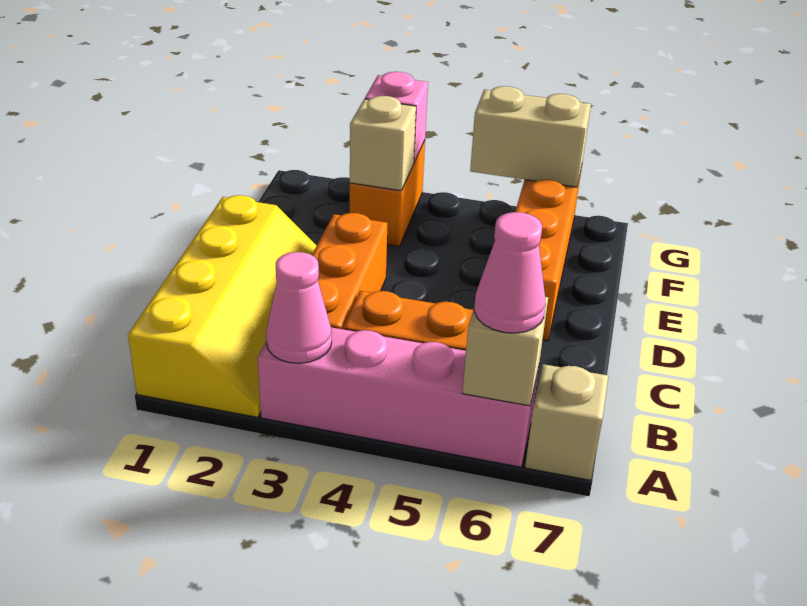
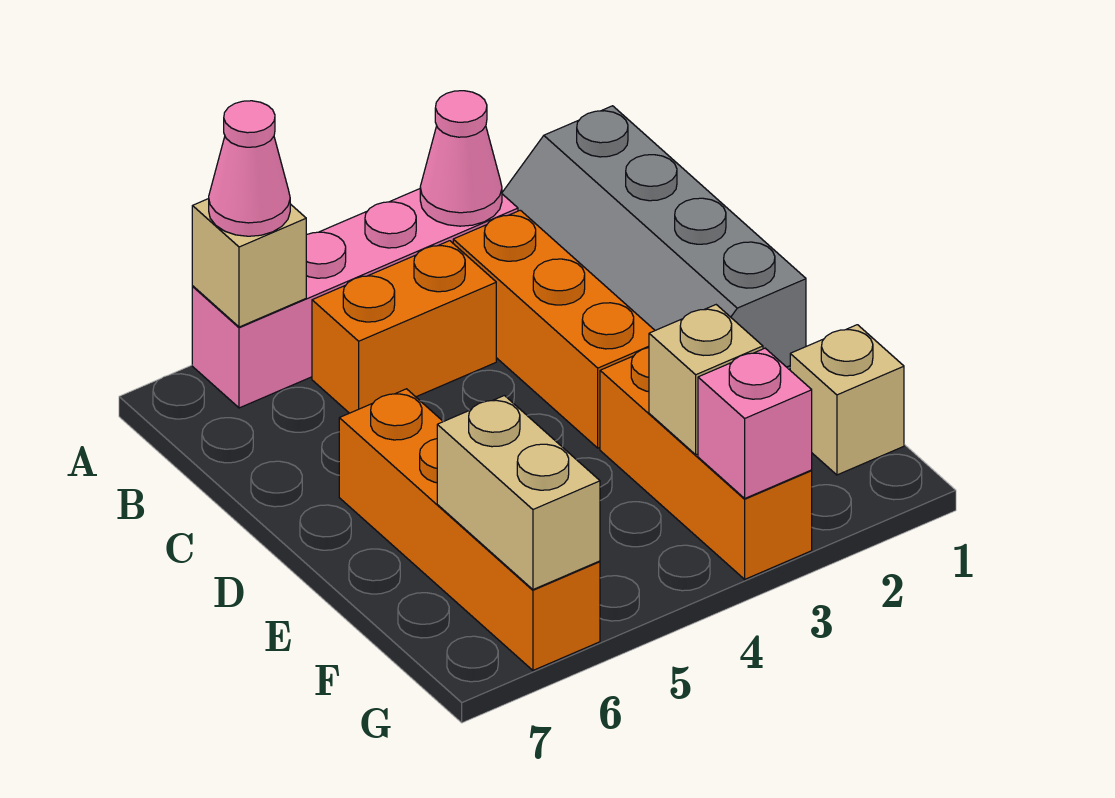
yellow slope A1:D2 level 1 top 1 -> grey slope A1:D2 level 1 top 1
tan brick A7 level 1 -> tan brick F1 level 1
orange brick F3:G3 level 1 -> orange brick E3:G3 level 1
tan brick G5:G6 level 2 -> tan brick F6:G6 level 2

